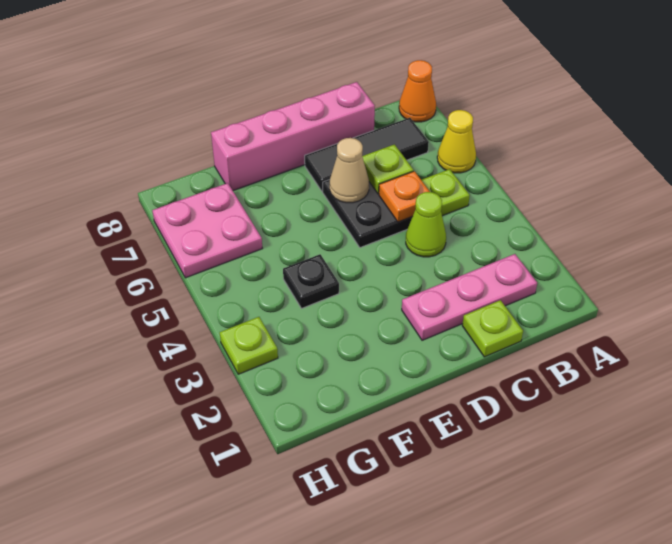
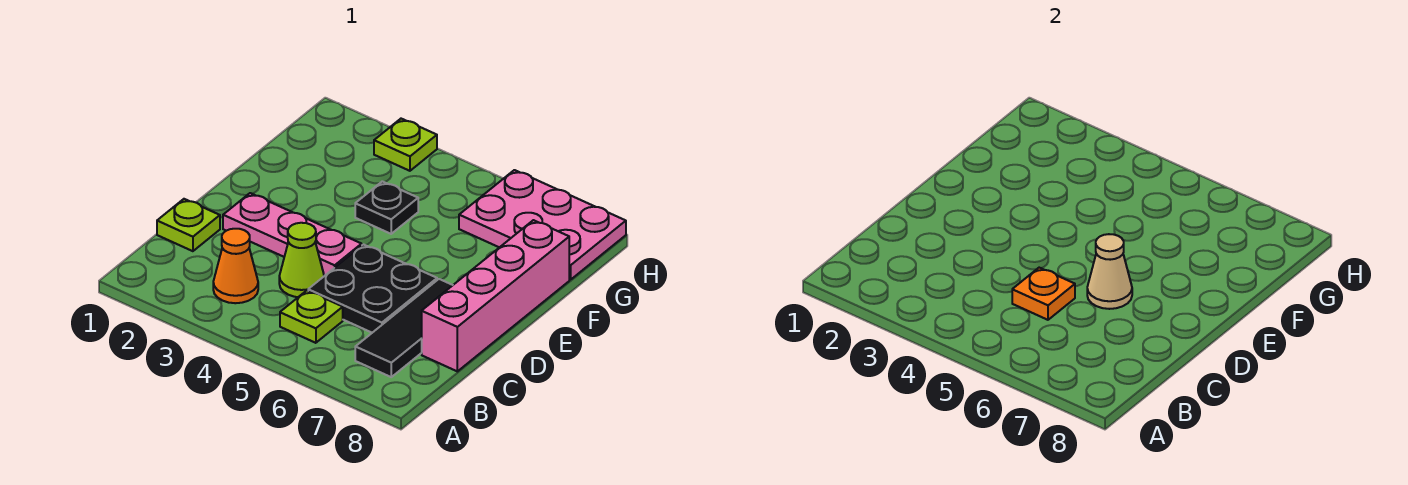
yellow cone A6 level 1 -> none
orange cone A8 level 1 -> orange cone B3 level 1
pink plate B2:D2 level 1 -> pink plate D2:D4 level 1
lime plate C6 level 2 -> none
pink plate G6:H7 level 1 -> pink plate G6:H8 level 1

